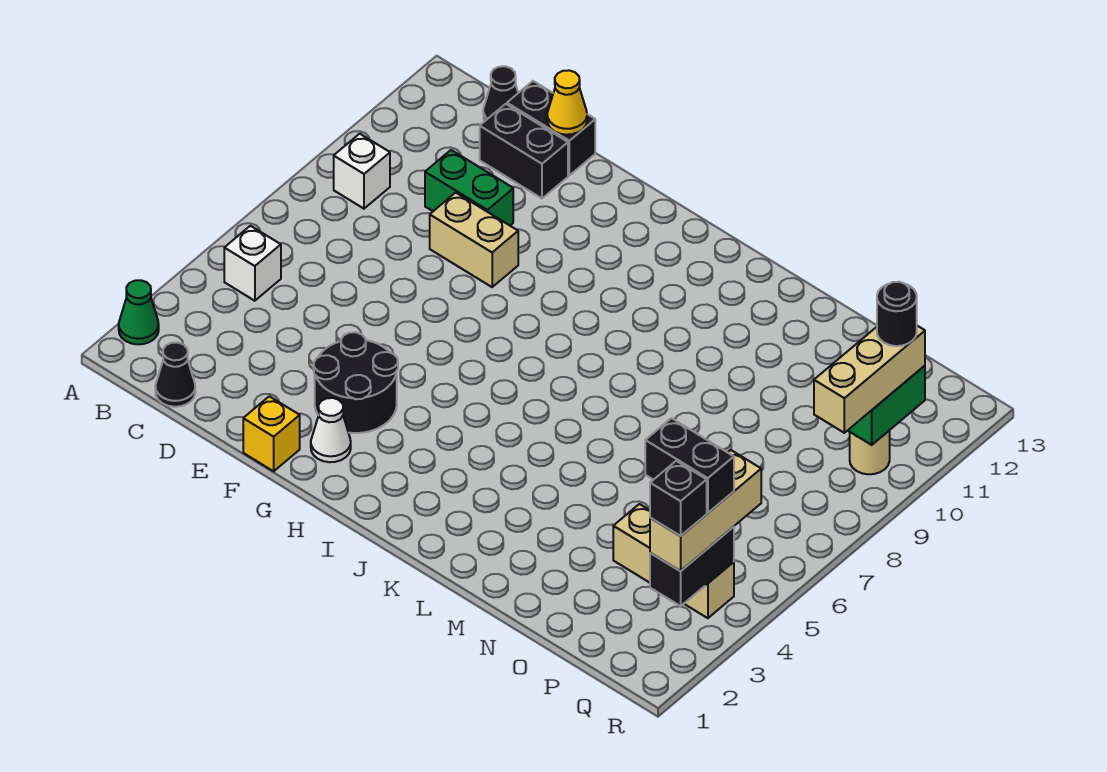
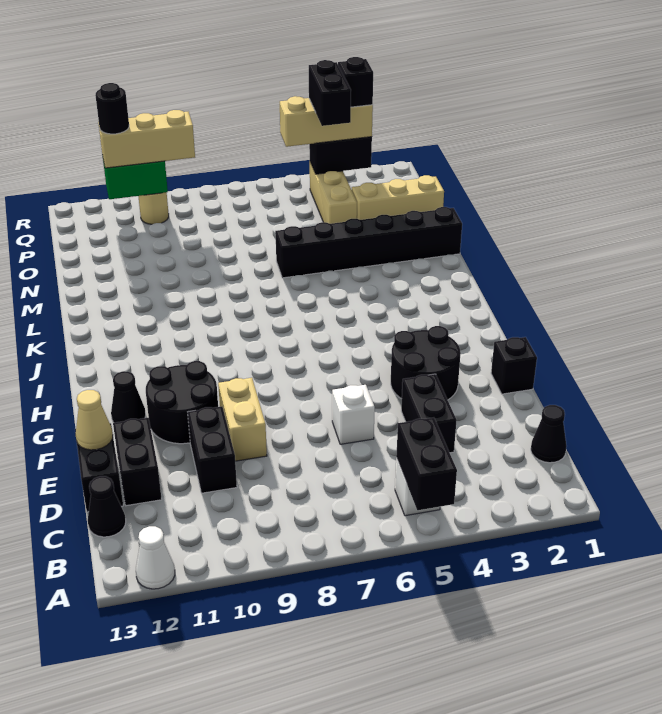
green cone A2 level 1 -> none
none -> black brick A5:B5 level 2
white brick B9 level 1 -> white brick E6 level 1
none -> black brick D4:E4 level 1
green brick D10:E10 level 1 -> black brick D10:E10 level 1
yellow cone E13 level 2 -> tan cone E13 level 2
yellow brick F1 level 1 -> black brick F1 level 1
none -> black round brick F10:G11 level 1
white cone G2 level 1 -> white cone A12 level 1
none -> black cone G12 level 1
none -> black brick M1:M6 level 1
none -> tan brick O1:O3 level 1

